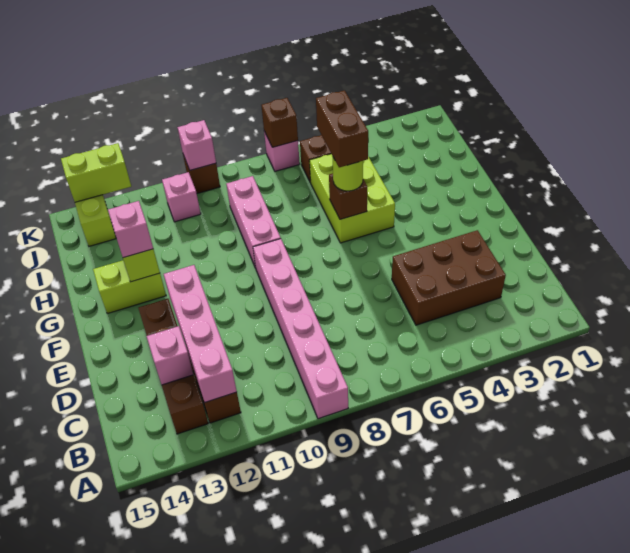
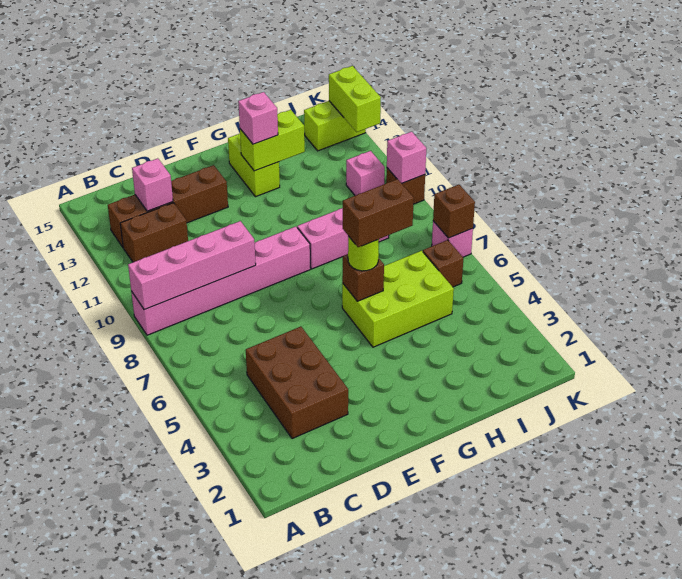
pink brick B12:E12 level 2 -> pink brick A9:D9 level 2

